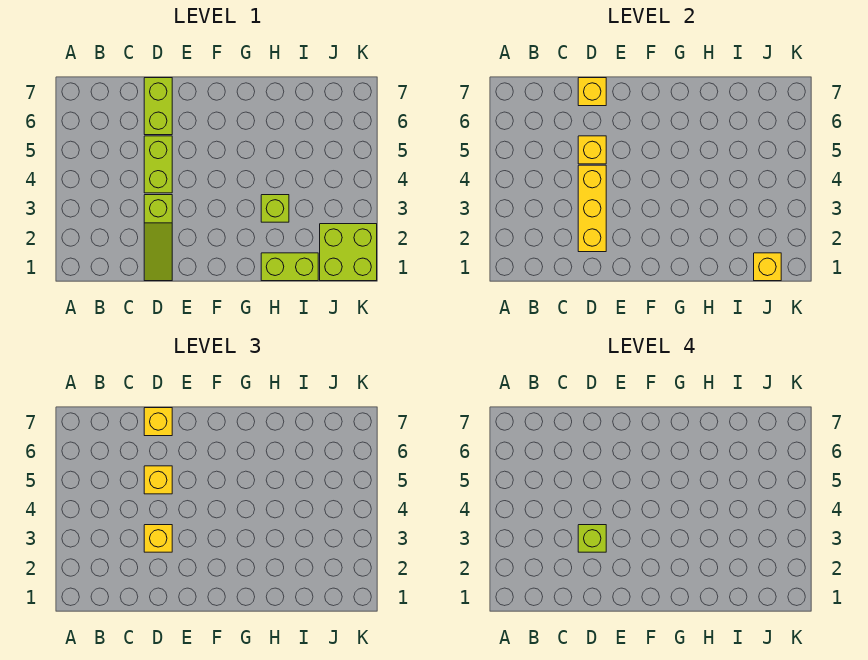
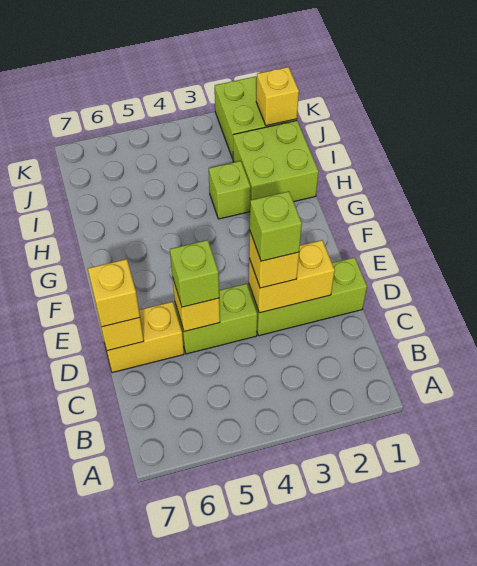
lime slope D1:D3 level 1 top 3 -> lime brick D1:D3 level 1
yellow brick D2:D4 level 2 -> yellow brick D2:D3 level 2
yellow brick D5 level 3 -> lime brick D5 level 3
lime brick D6:D7 level 1 -> yellow brick D6:D7 level 1
lime brick H1:I1 level 1 -> lime brick H1:I2 level 1

